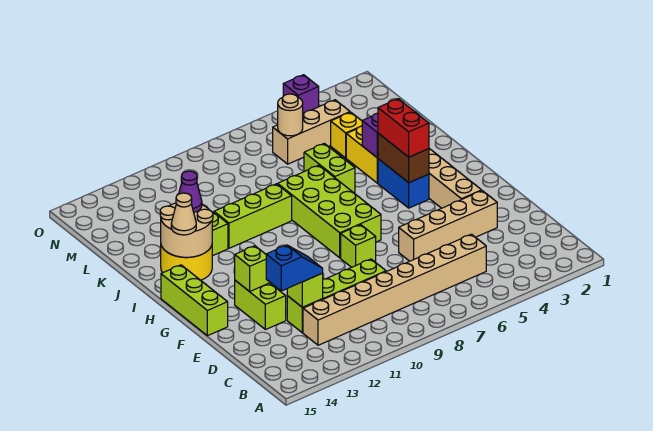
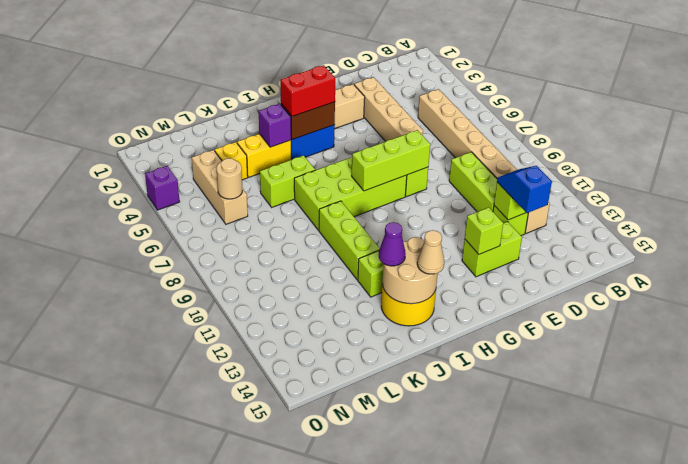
lime brick F15:H15 level 1 -> lime brick F8:H8 level 2

